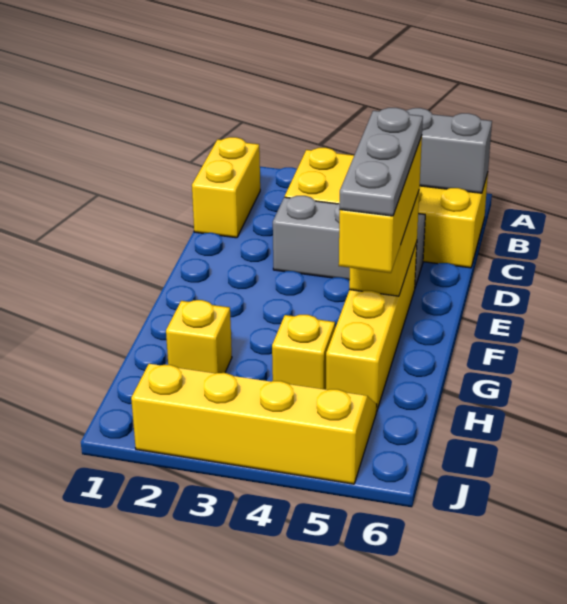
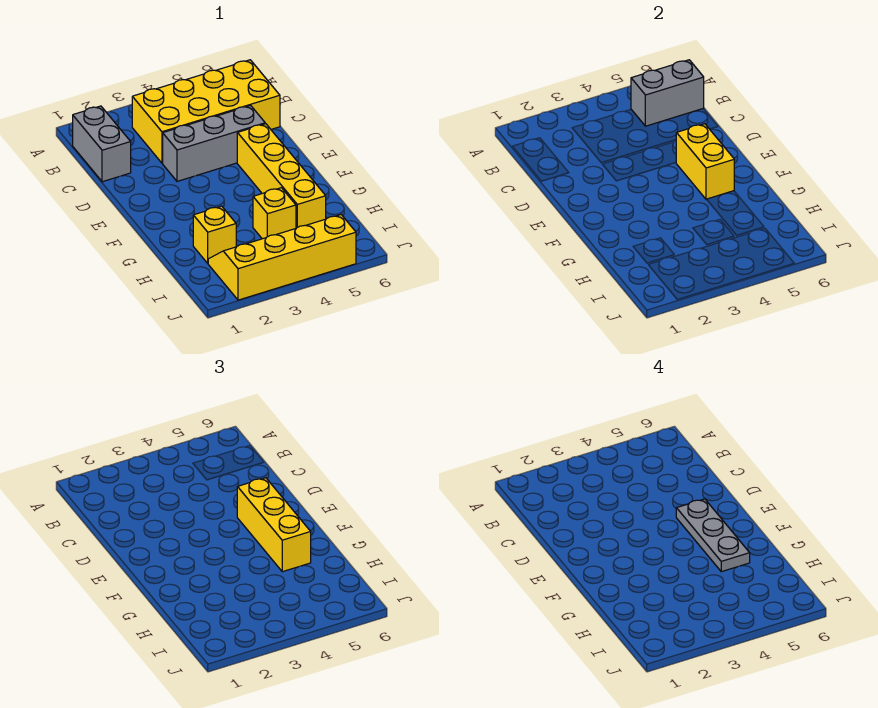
yellow brick B1:C1 level 1 -> grey brick B1:C1 level 1

